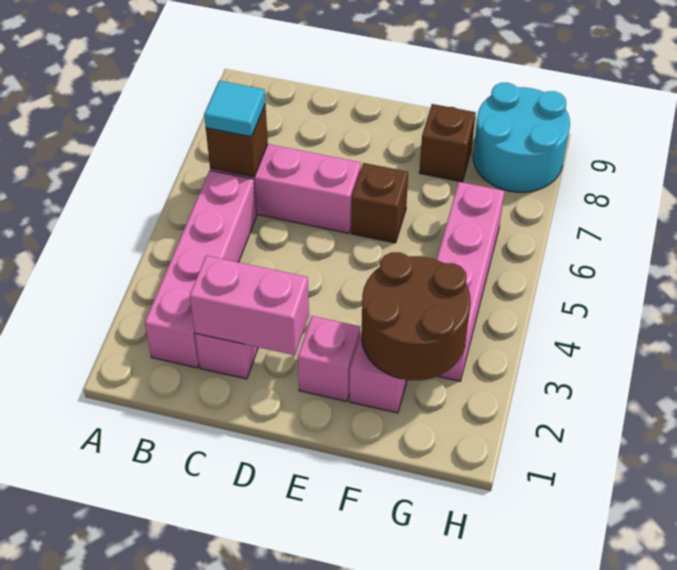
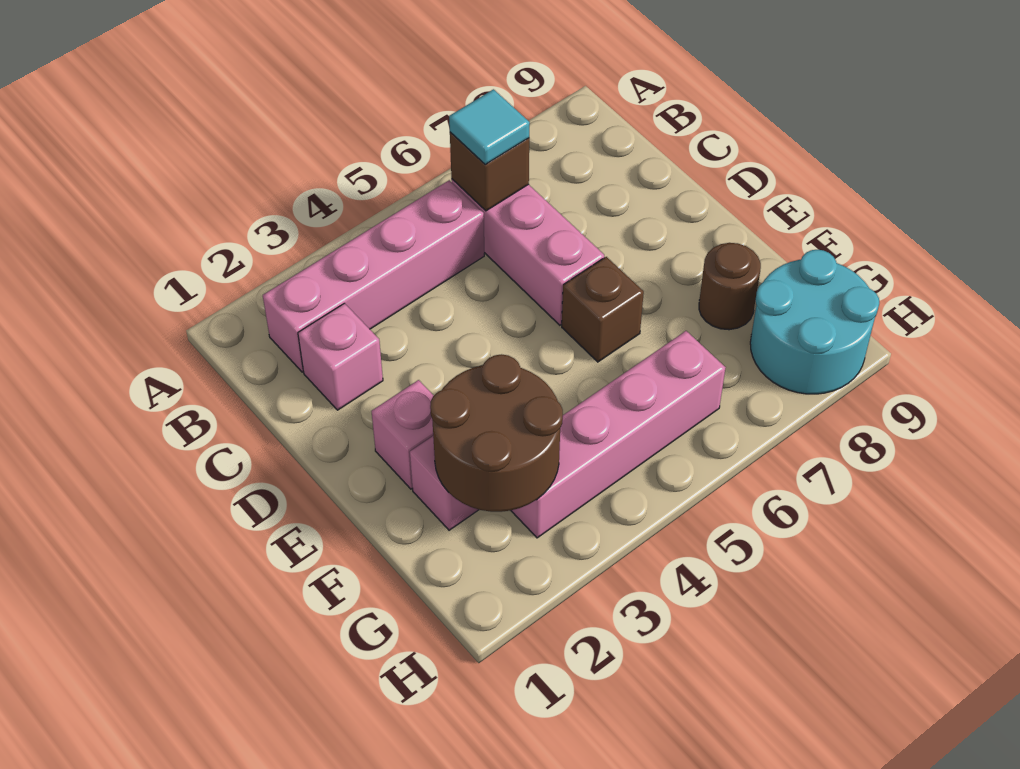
pink brick C2:D2 level 2 -> none
brown brick F8 level 1 -> brown round brick F8 level 1

